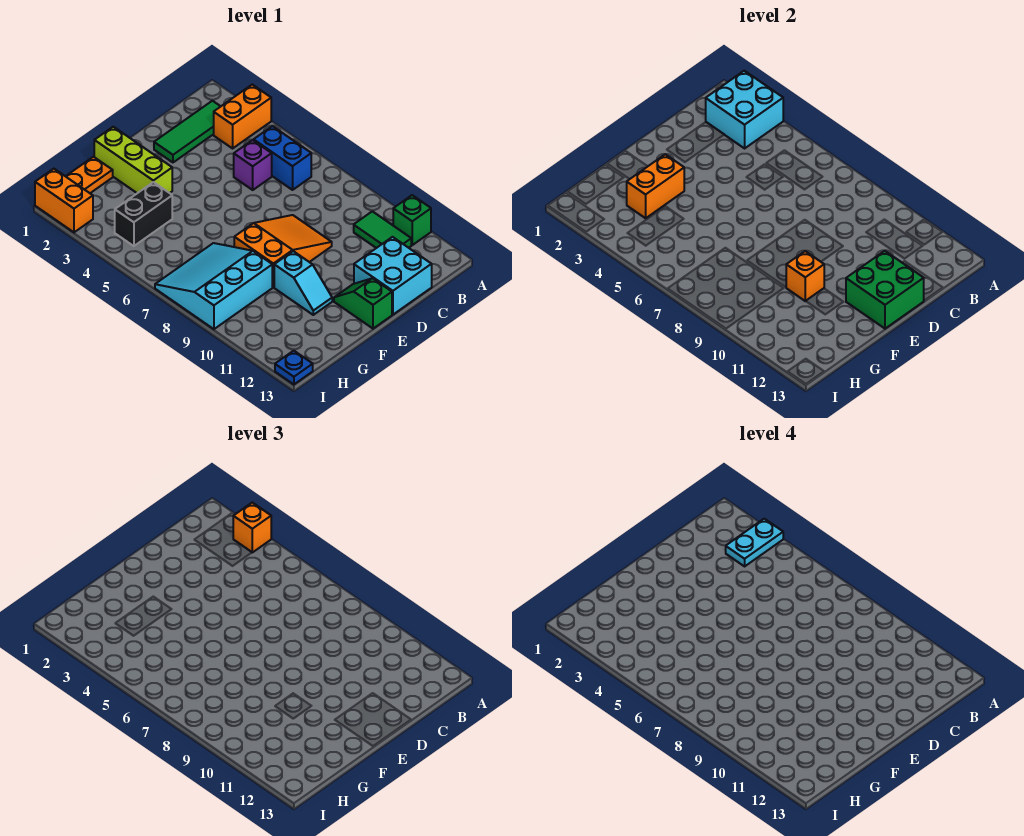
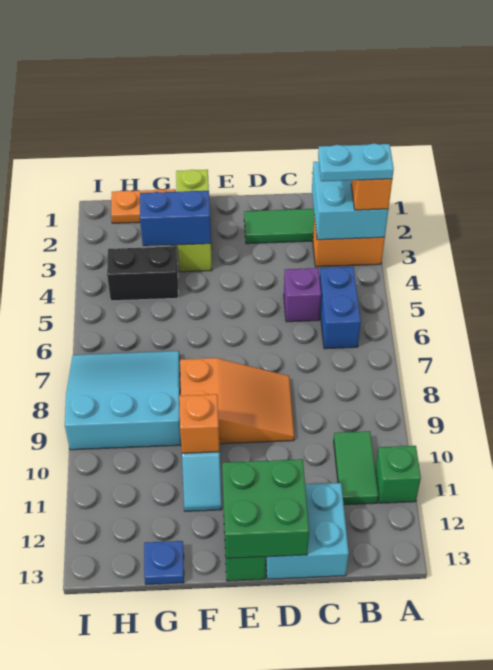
orange brick F3:G3 level 2 -> blue brick F3:G3 level 2
orange brick I1:I2 level 1 -> none
blue plate I13 level 1 -> blue plate G13 level 1

